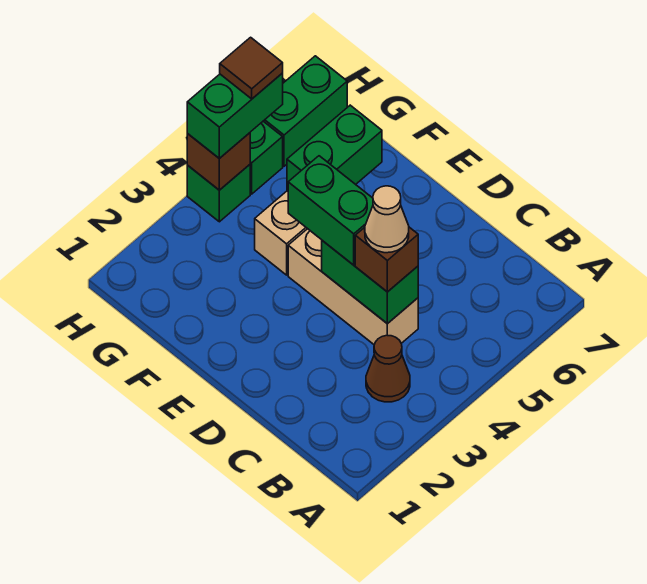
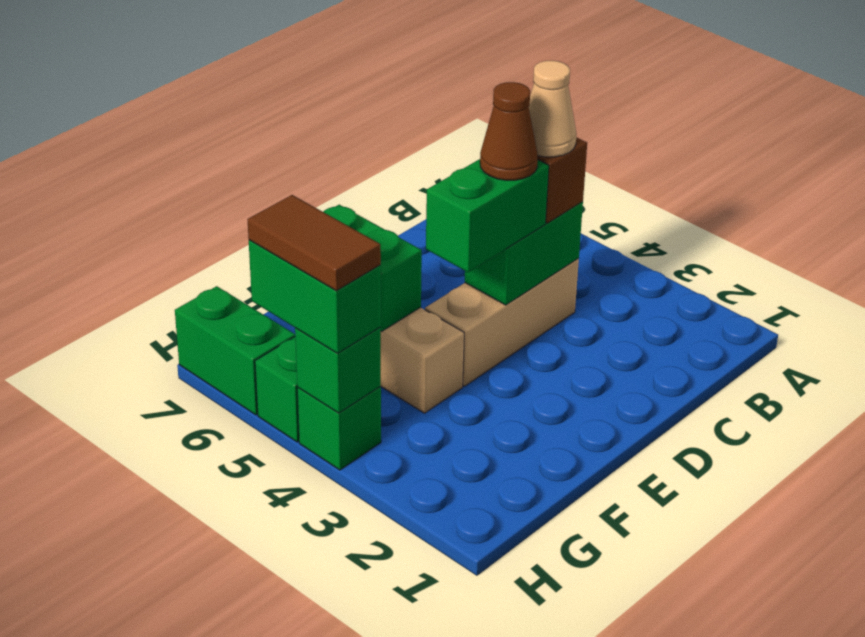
brown cone B3 level 1 -> brown cone D4 level 4
brown brick H4 level 2 -> green brick H4 level 2
brown tile H5 level 4 -> brown tile H4:H5 level 4

